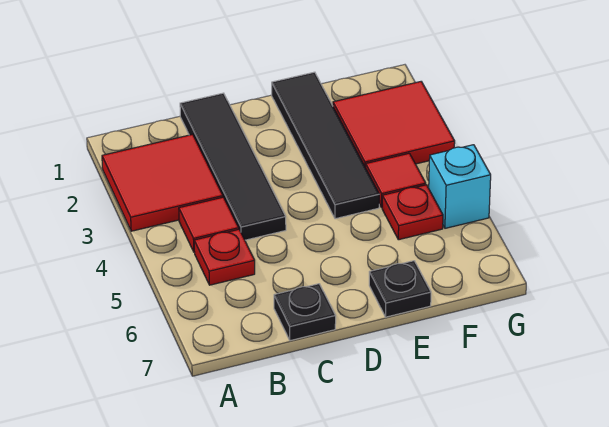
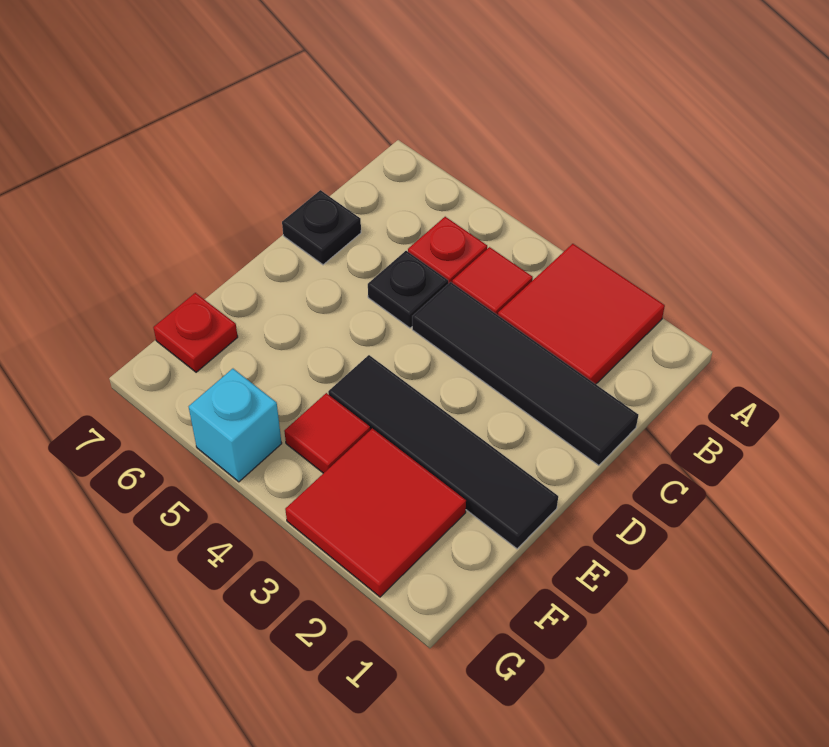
black plate E7 level 1 -> black plate C5 level 1
red plate F5 level 1 -> red plate F7 level 1

